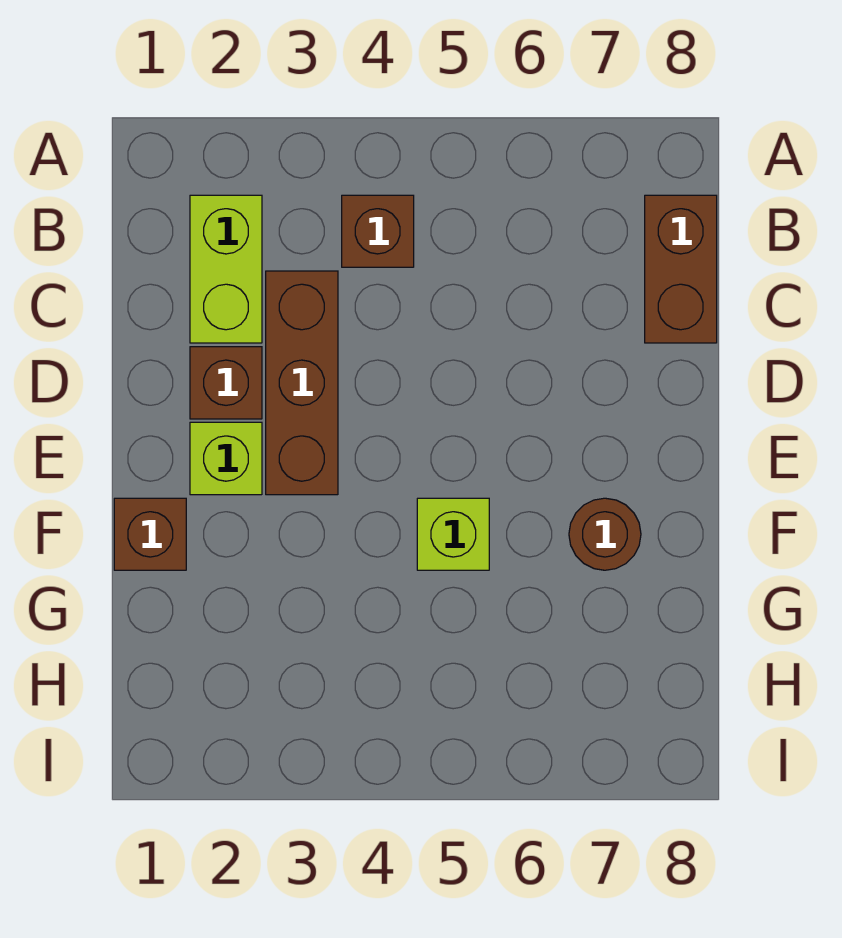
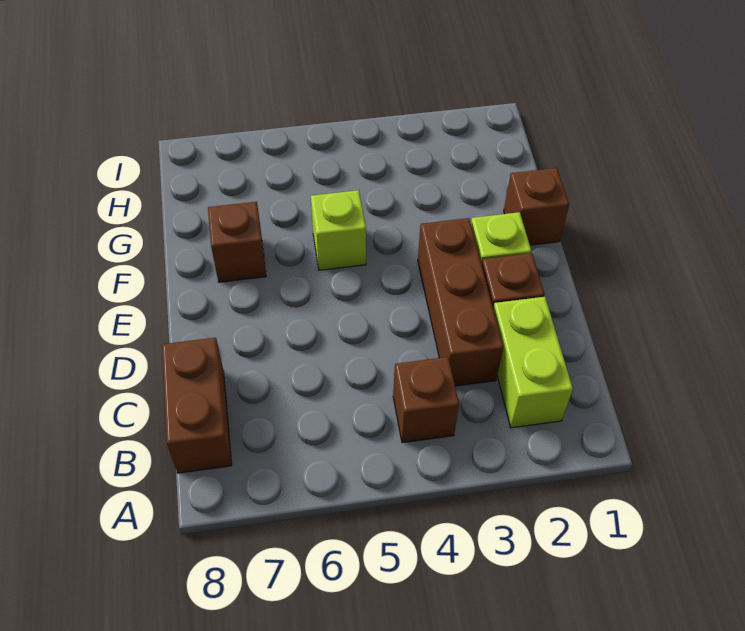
brown round brick F7 level 1 -> brown brick F7 level 1

